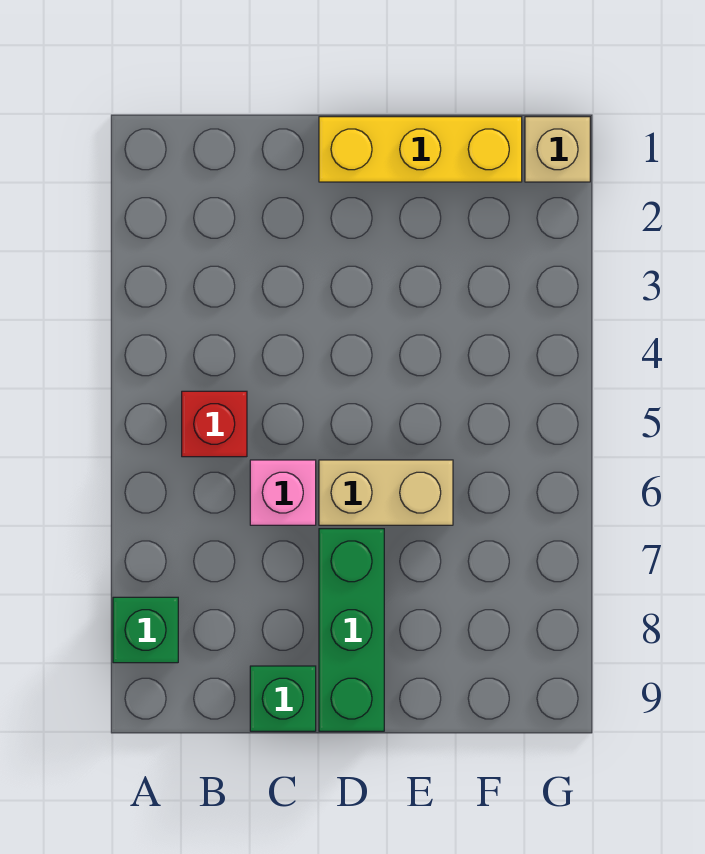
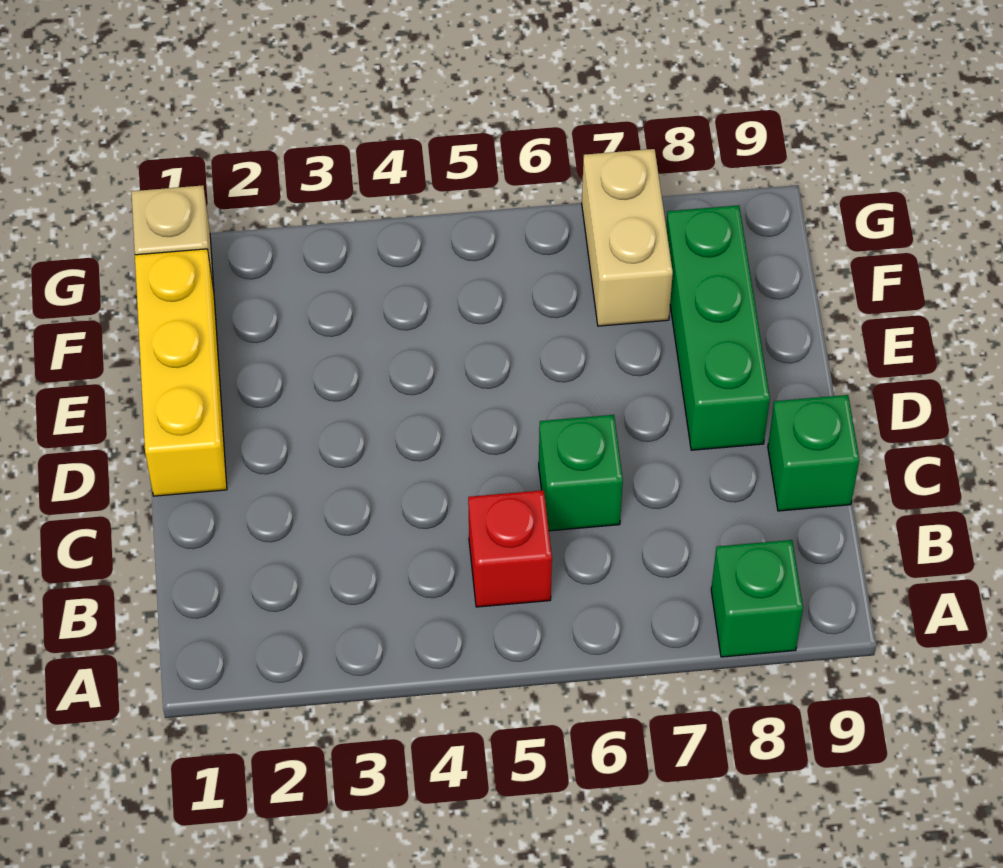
pink brick C6 level 1 -> green brick C6 level 1
tan brick D6:E6 level 1 -> tan brick F7:G7 level 1
green brick D7:D9 level 1 -> green brick D8:F8 level 1

